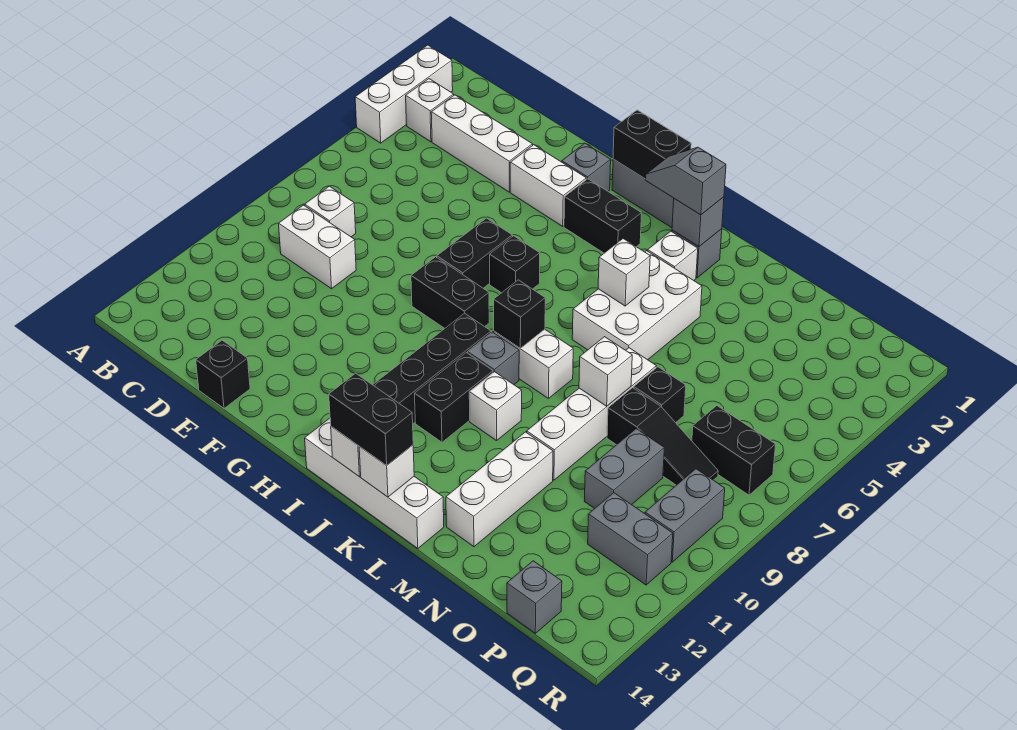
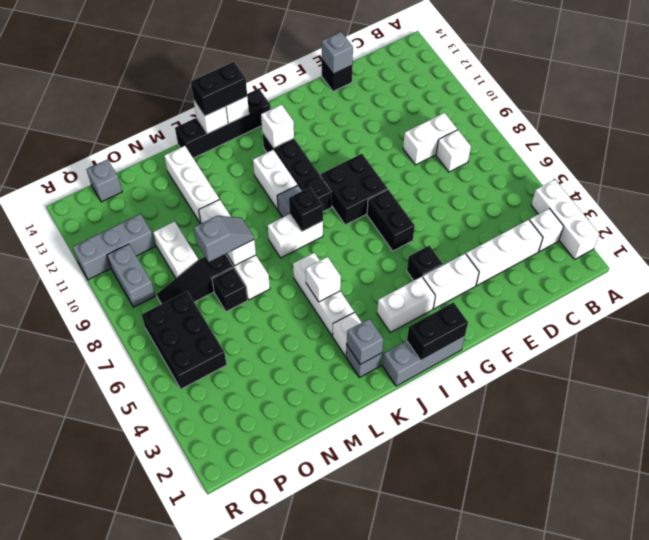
grey brick G2 level 1 -> grey brick E14 level 2
black brick G8:H8 level 1 -> black brick G8:H9 level 1
black brick H3:I3 level 1 -> white brick H3:I3 level 1
black brick H6 level 1 -> black brick G4 level 1
white brick I14:L14 level 1 -> black brick I14:L14 level 1
grey slope J2:K2 level 3 top K -> grey slope M8:N8 level 3 top N
black brick J10:J11 level 1 -> white brick J10:J11 level 1
white brick K4:L6 level 1 -> white brick K4:K6 level 1
white brick K10 level 1 -> white brick I12 level 2
grey brick O9:O10 level 1 -> white brick O9:O10 level 1
black brick P7:Q7 level 1 -> black brick P5:Q7 level 1
grey brick P11:Q11 level 1 -> grey brick P11:R11 level 1

